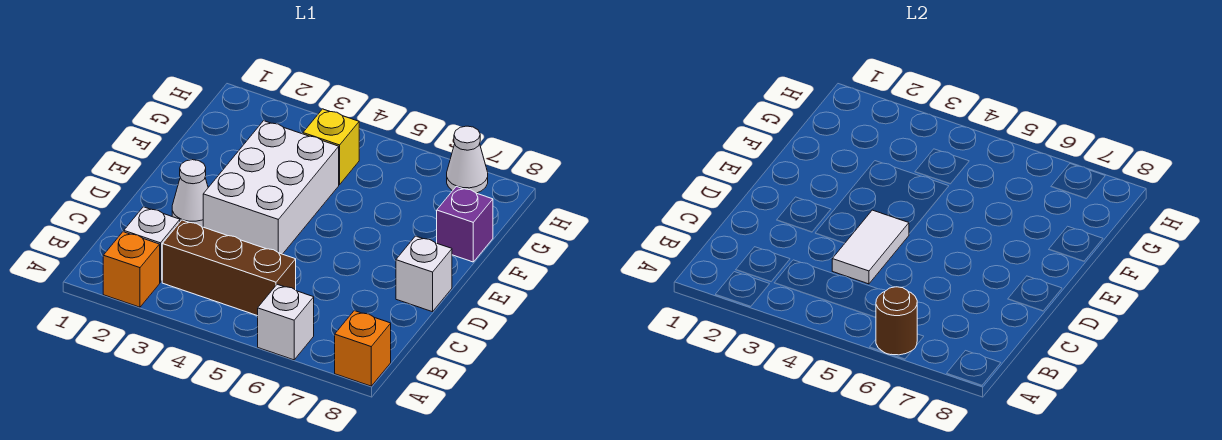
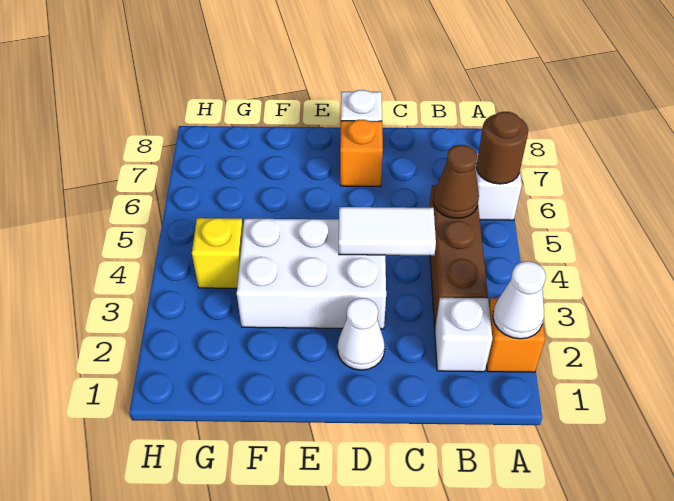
orange brick A8 level 1 -> orange brick D7 level 1
none -> brown cone B5 level 2
purple brick F8 level 1 -> none
white cone H7 level 1 -> white cone A2 level 2

